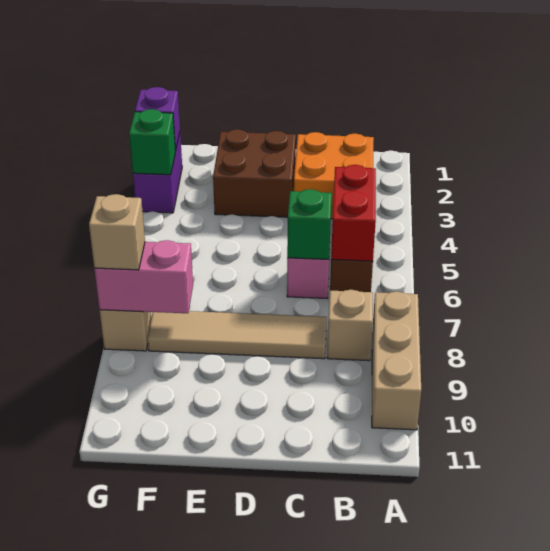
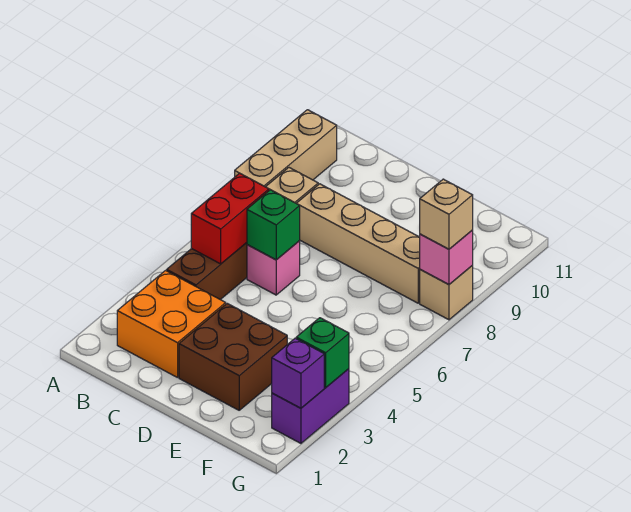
tan tile C8:F8 level 1 -> tan brick C8:F8 level 1
pink brick F8:G8 level 2 -> pink brick G8 level 2

